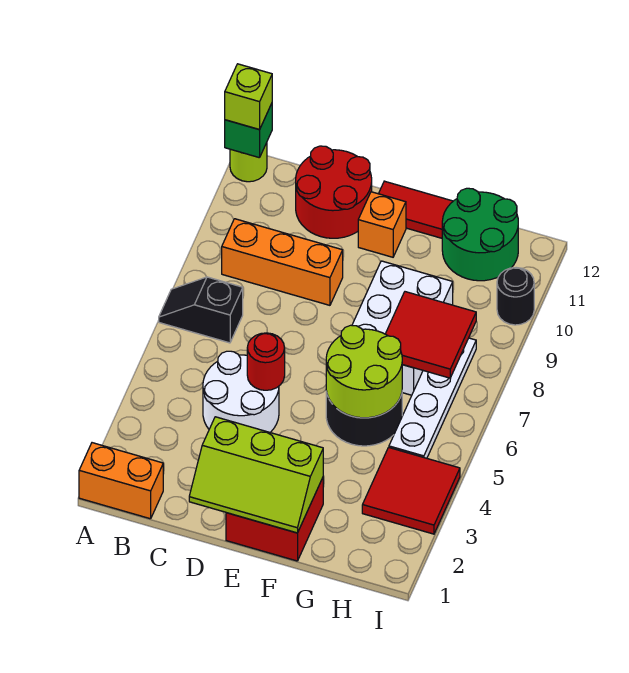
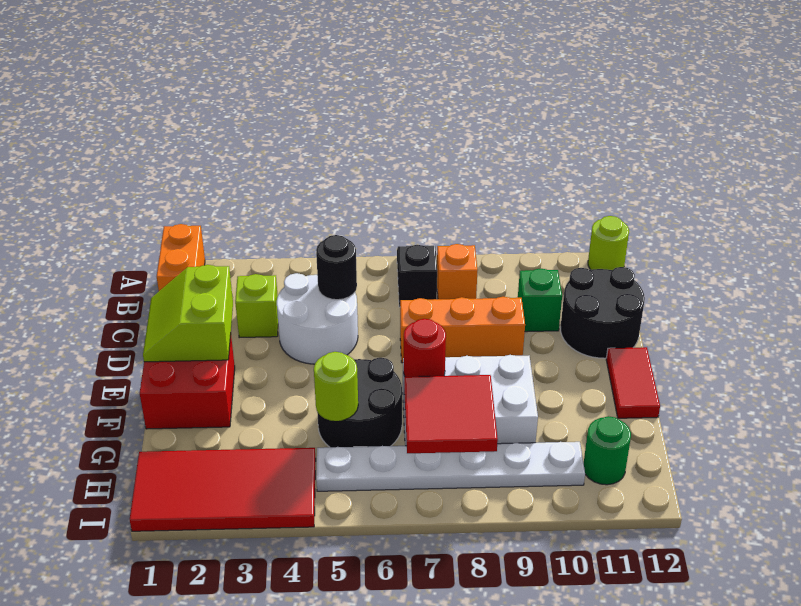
green brick A12 level 2 -> green brick C10 level 1
lime brick A12 level 3 -> lime brick C3 level 1
orange brick B9:D9 level 1 -> orange brick D7:D9 level 1
red round brick C11:D12 level 1 -> black round brick C11:D12 level 1
lime slope D1:F2 level 2 top 2 -> lime slope D1:E2 level 2 top 2
red round brick D5 level 2 -> red round brick F7 level 2
orange brick E11 level 1 -> orange brick B8 level 1
lime round brick F5:G6 level 2 -> lime round brick G5 level 2
green round brick G11:H12 level 1 -> green round brick H11 level 1
red tile H3:I4 level 1 -> red tile H1:I4 level 1
white plate H5:H8 level 1 -> white plate H5:H10 level 1
black round brick I10 level 1 -> black round brick C5 level 2

